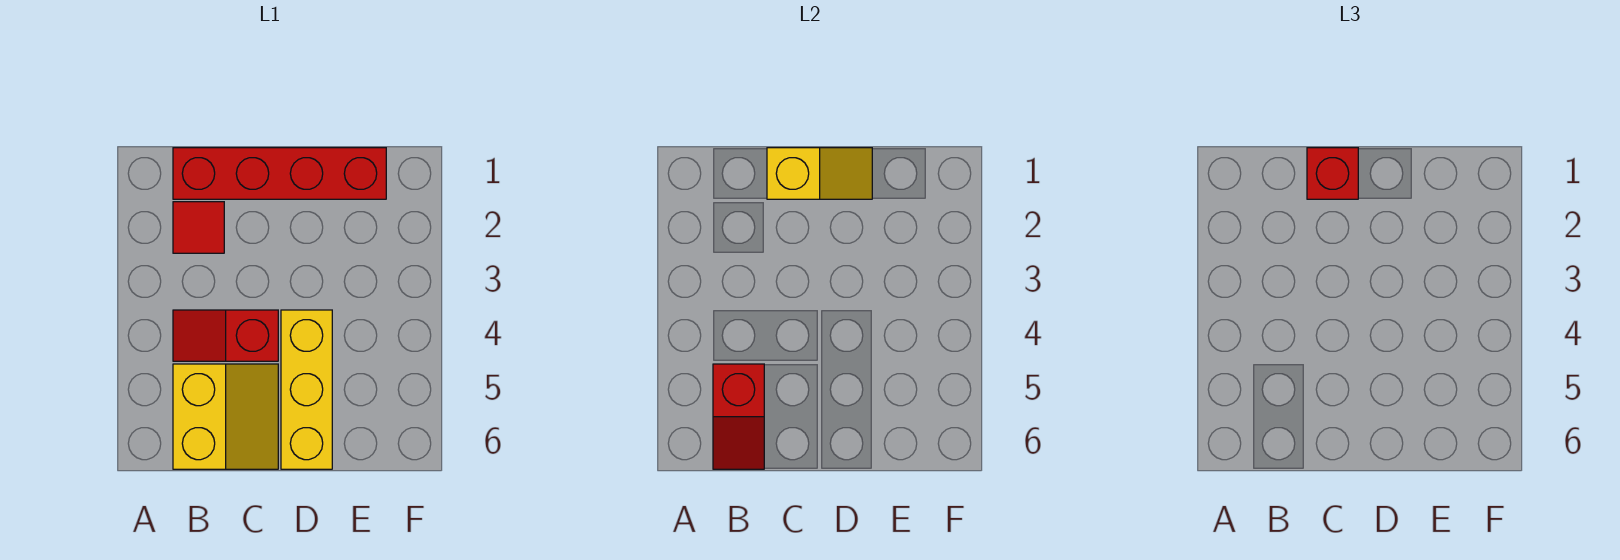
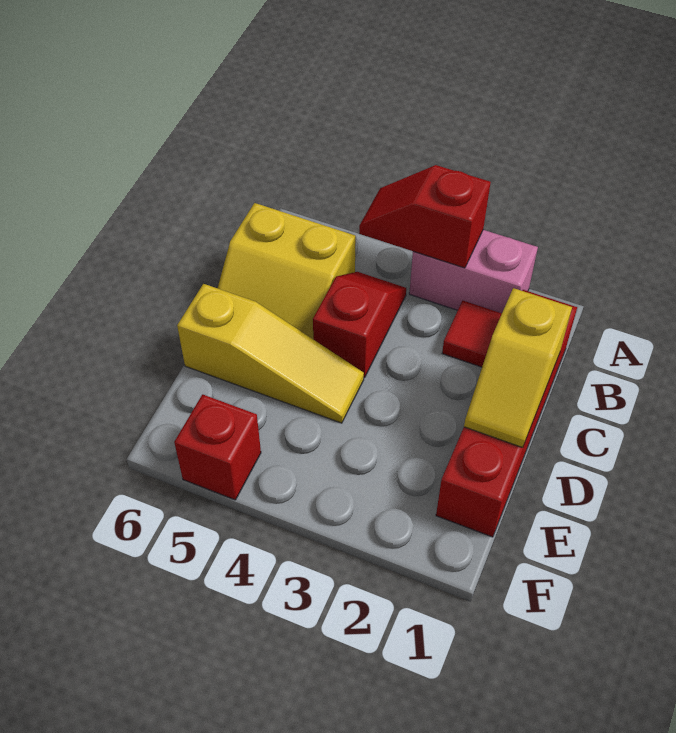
none -> pink brick A2:A3 level 1
red slope B5:B6 level 2 top 5 -> red slope A3:A4 level 2 top 3
red brick C1 level 3 -> red brick F5 level 1
yellow brick D4:D6 level 1 -> yellow slope D4:D6 level 1 top 6

